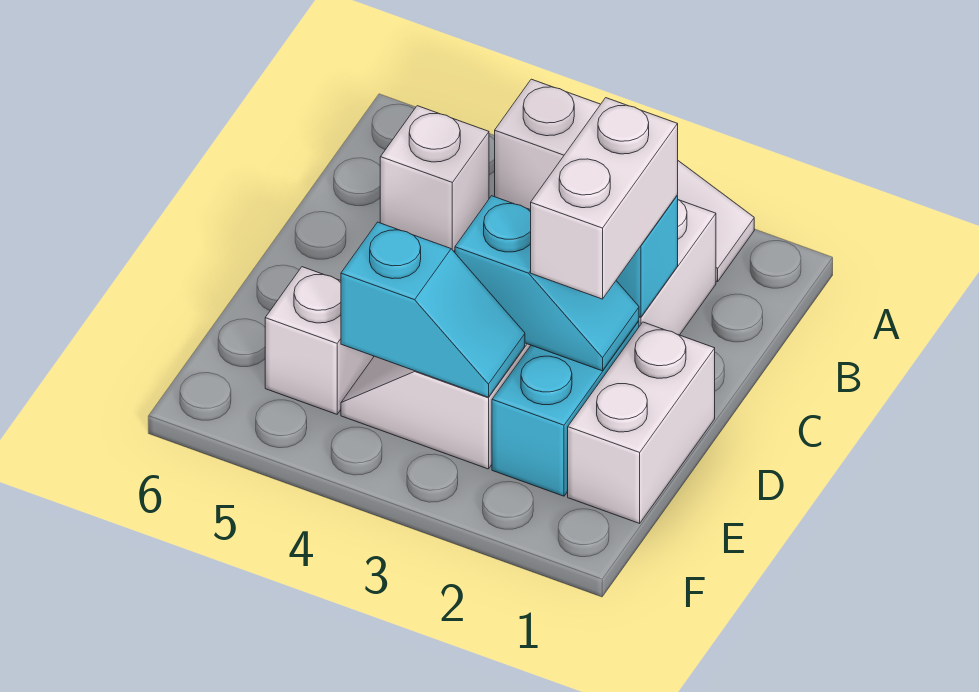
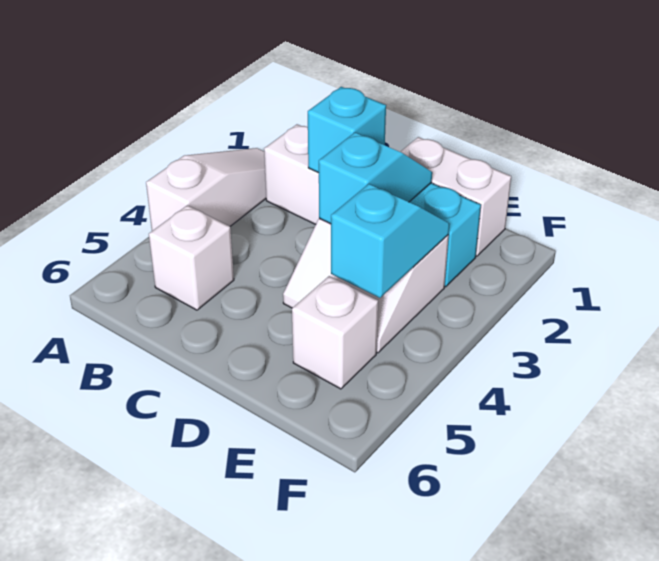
white brick C2:D2 level 3 -> none

